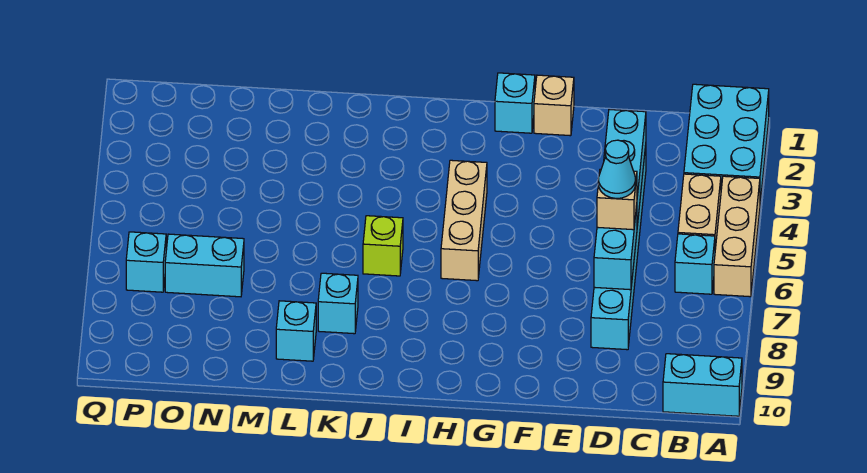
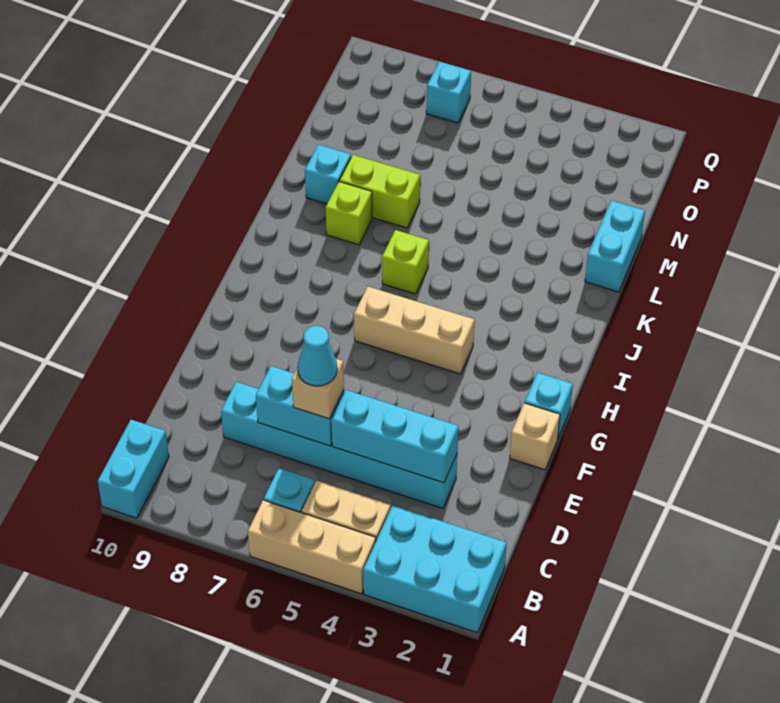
cyan brick K8 level 1 -> lime brick K8 level 1
none -> lime brick L7:L8 level 1
cyan brick N7:O7 level 1 -> cyan brick L1:M1 level 1

